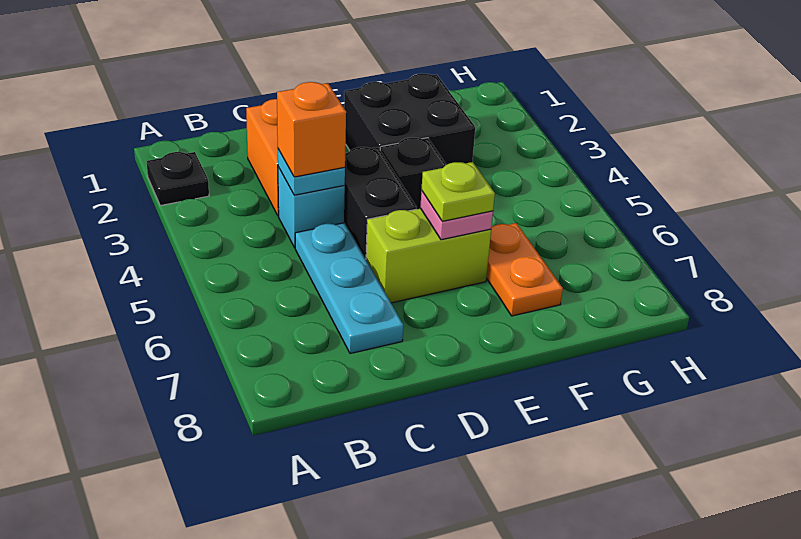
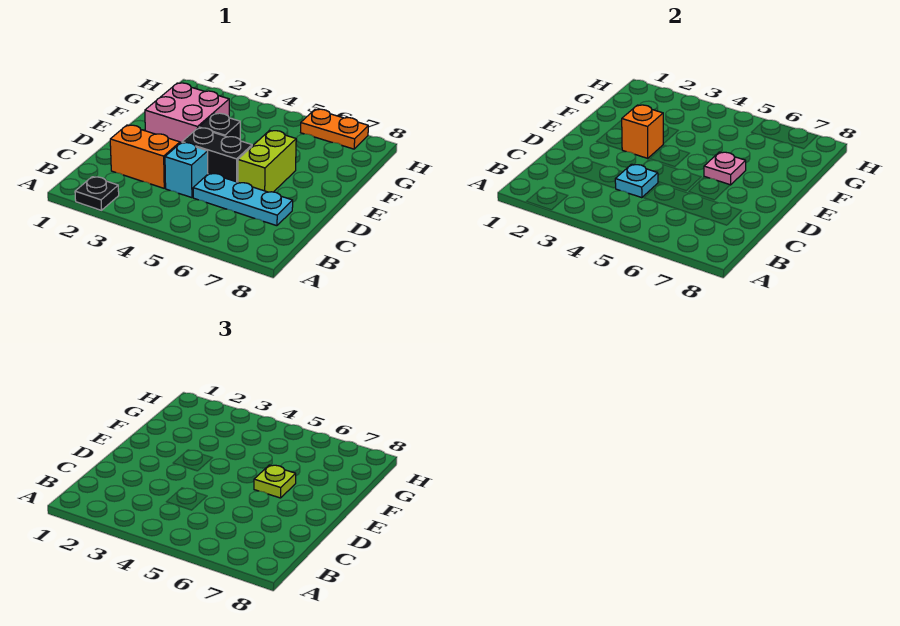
orange brick C4 level 3 -> orange brick E3 level 2
black brick E2:F3 level 1 -> pink brick E2:F3 level 1
orange plate F6:F7 level 1 -> orange plate H6:H7 level 1

